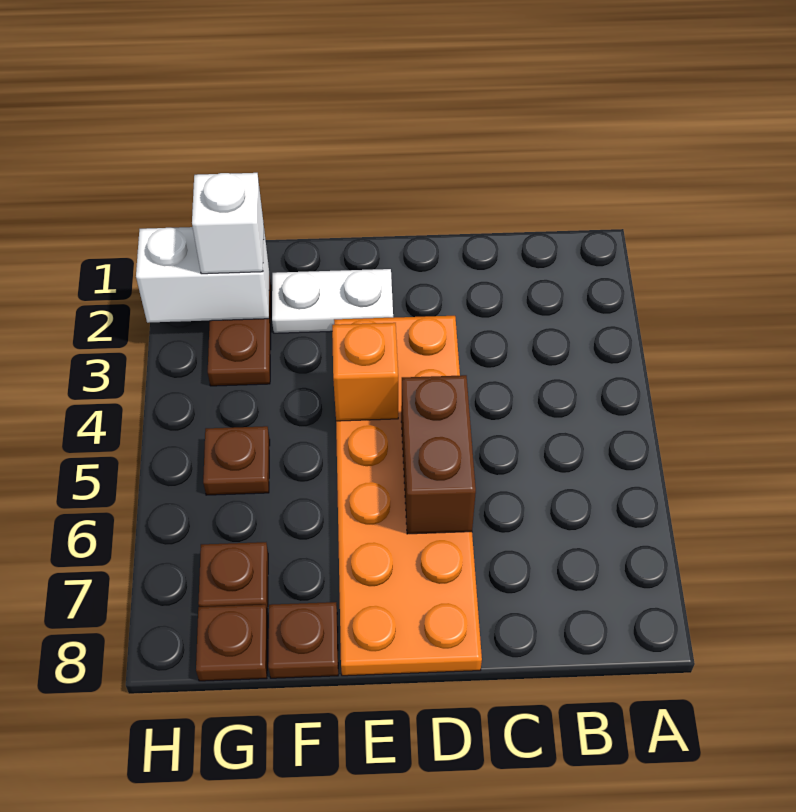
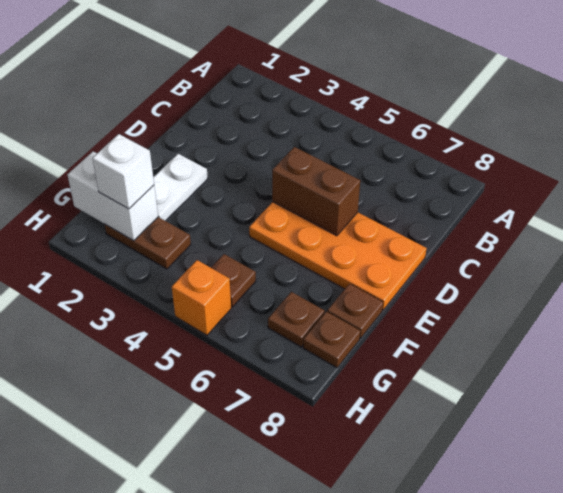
orange plate D3:E8 level 1 -> orange plate D5:E8 level 1
orange brick E4 level 2 -> orange brick H5 level 1
white brick G2:H2 level 2 -> white brick G1:G2 level 2

